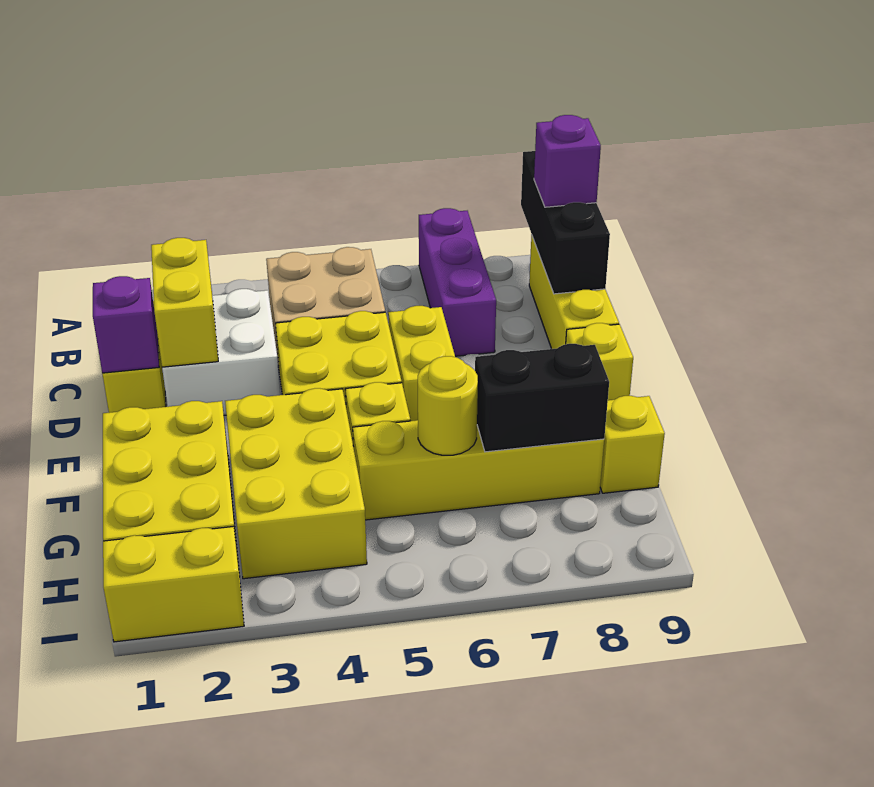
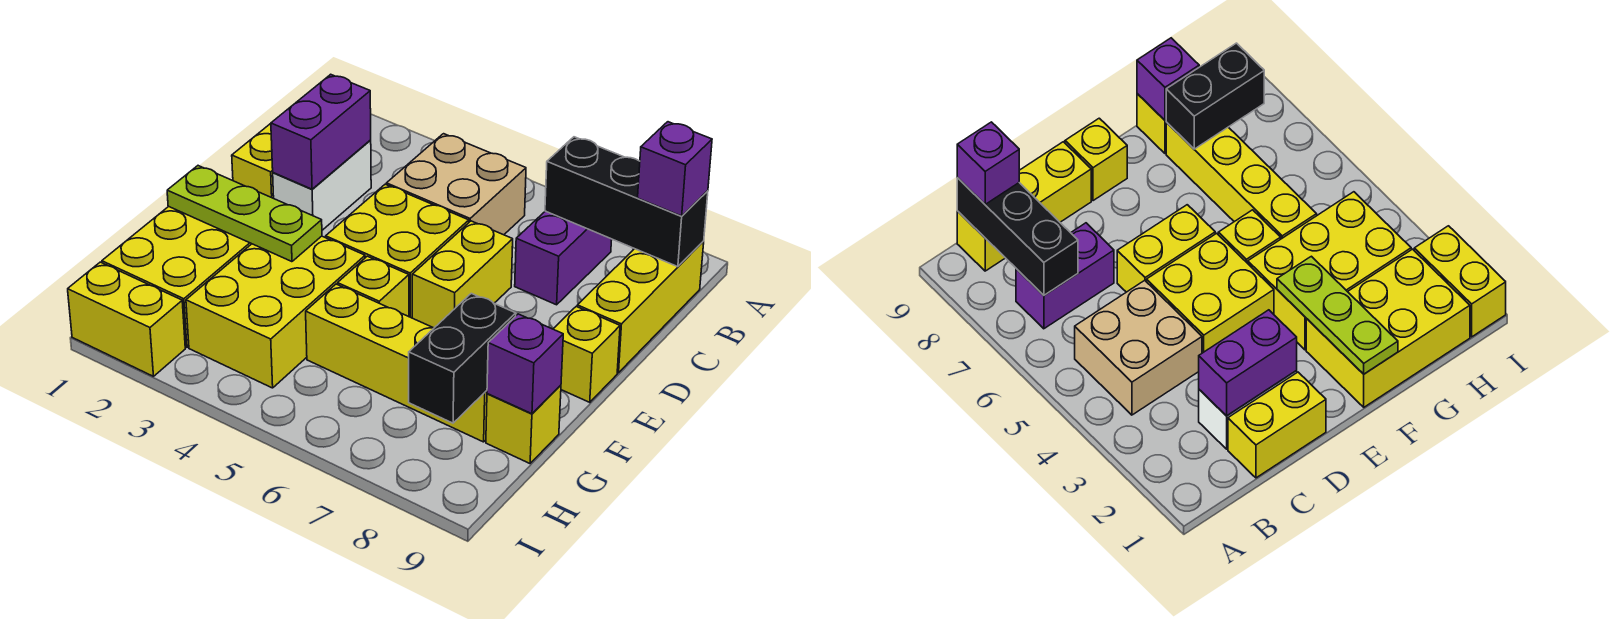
purple brick A7:C7 level 1 -> purple brick B7:C7 level 1
black brick A9:C9 level 2 -> black brick B7:B9 level 2
white brick C2:D3 level 1 -> white brick C2:D2 level 1
yellow brick C2:D2 level 2 -> purple brick C2:D2 level 2
purple brick D1 level 2 -> purple brick G9 level 2
none -> lime plate F1:F3 level 2
yellow round brick G6 level 2 -> none
black brick G7:G8 level 2 -> black brick G8:H8 level 2

